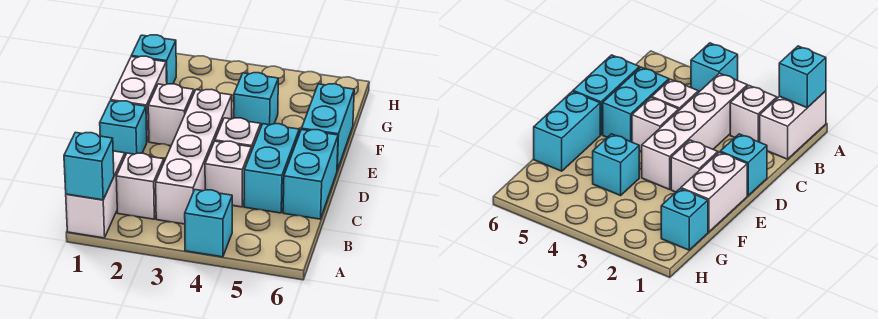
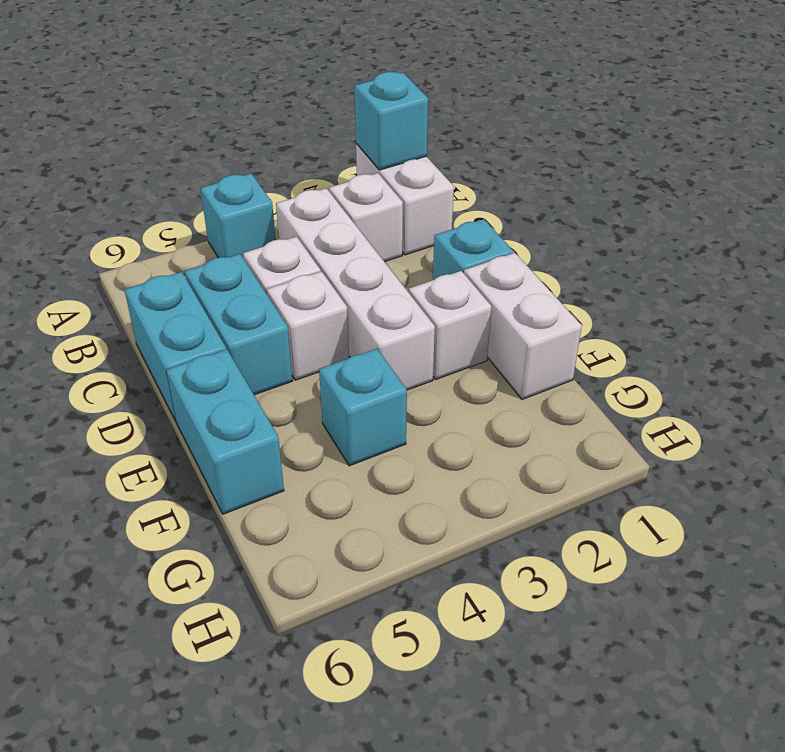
cyan brick G1 level 1 -> none

